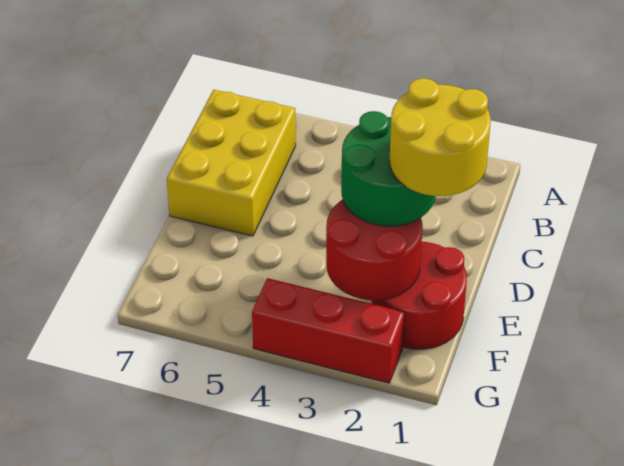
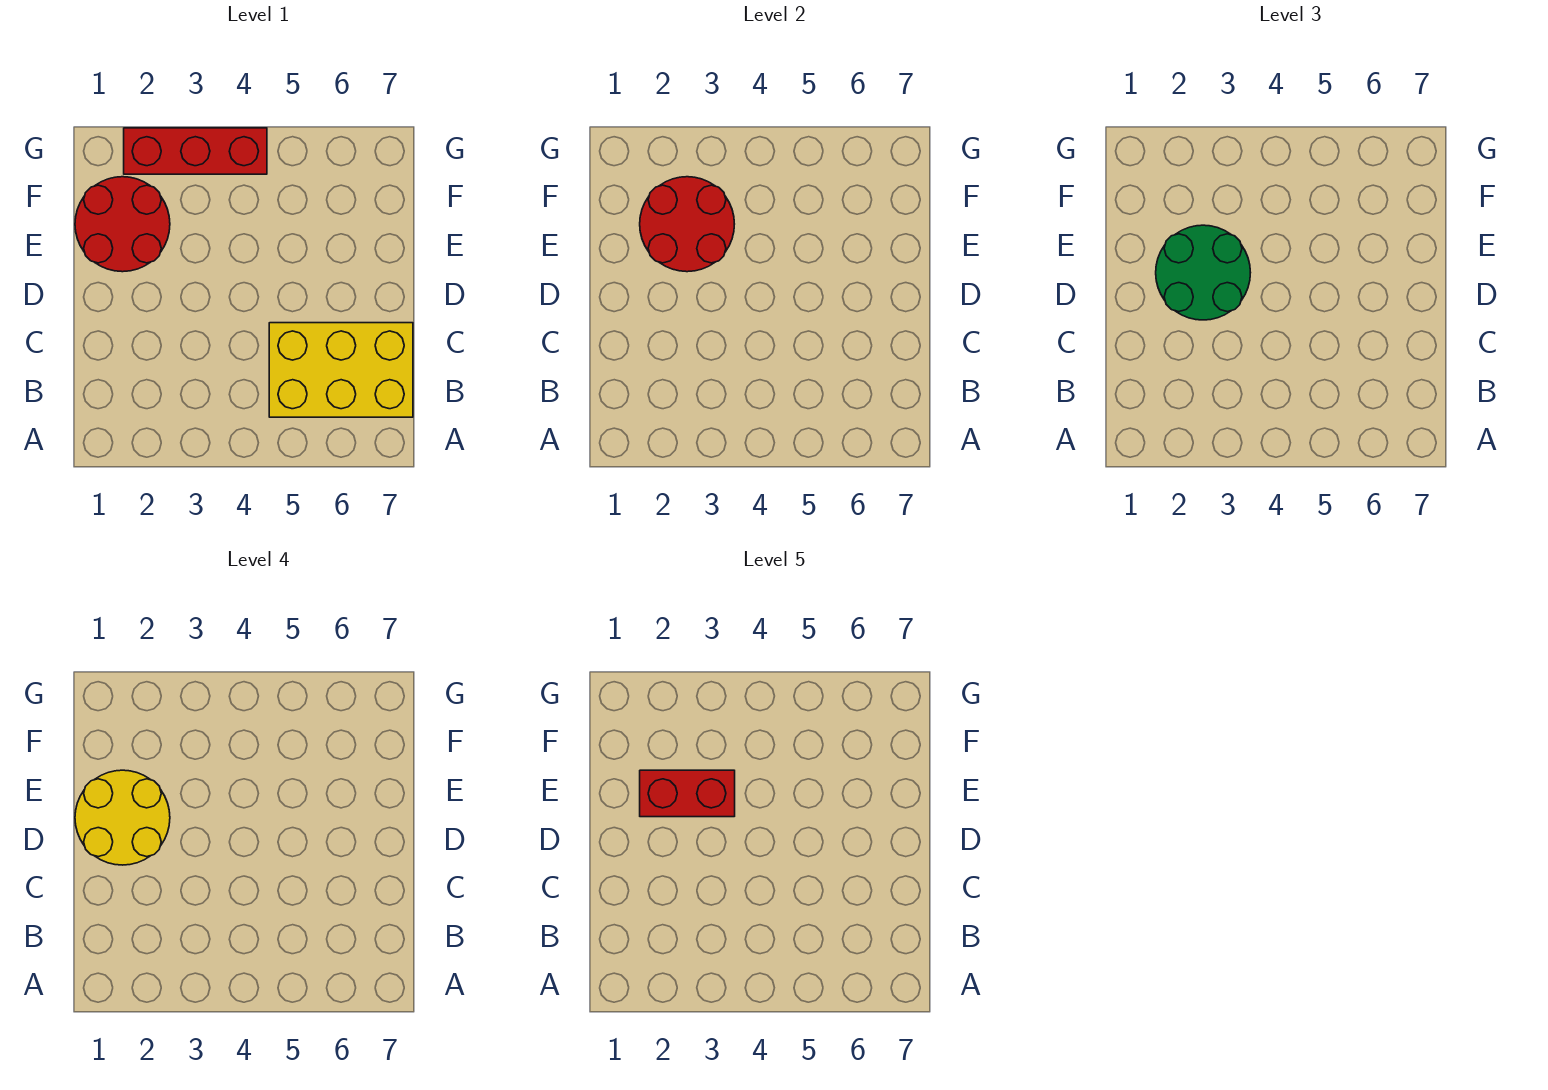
yellow brick B6:D7 level 1 -> yellow brick B5:C7 level 1
none -> red brick E2:E3 level 5

